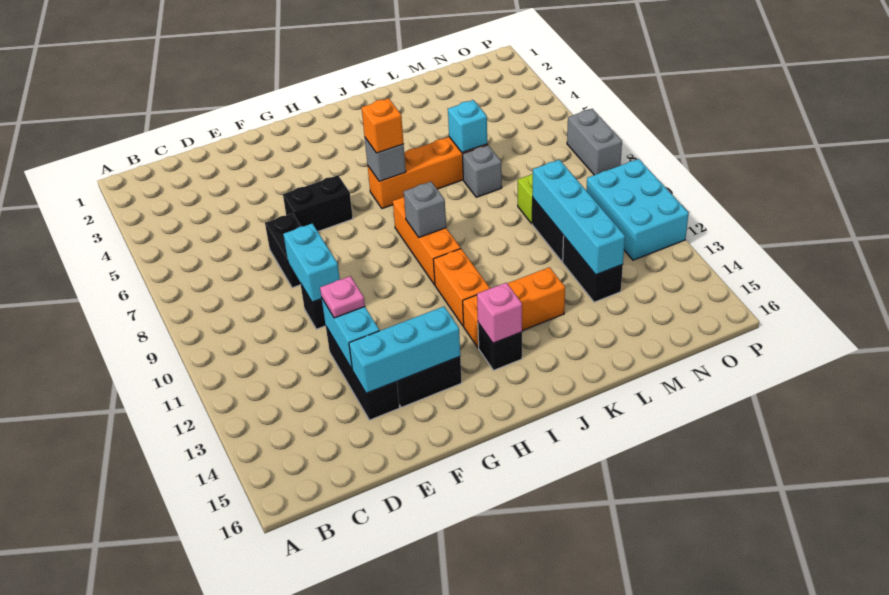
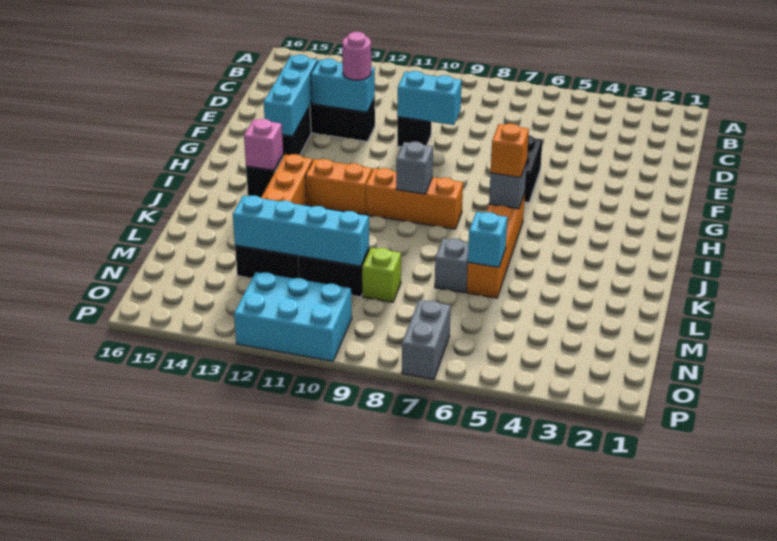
black brick E7:E8 level 1 -> none
pink plate E12 level 3 -> pink round brick E12 level 3
grey brick P7:P8 level 1 -> grey brick O7:P7 level 1

